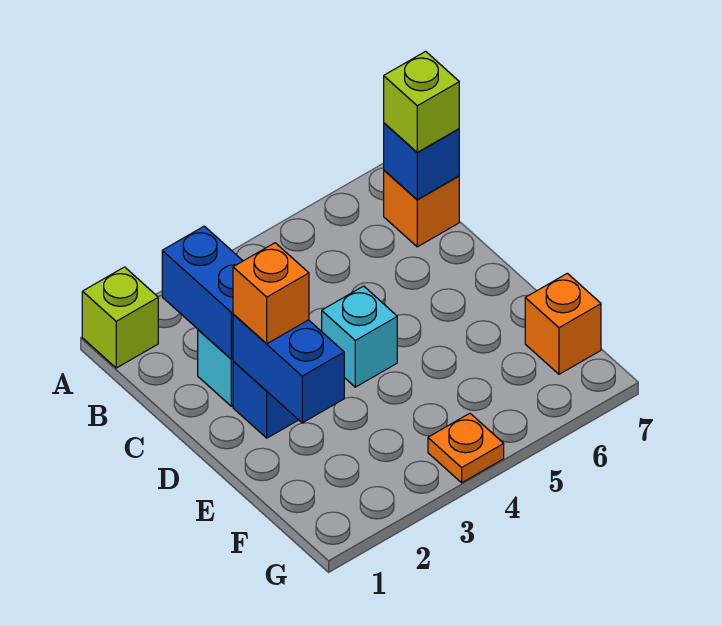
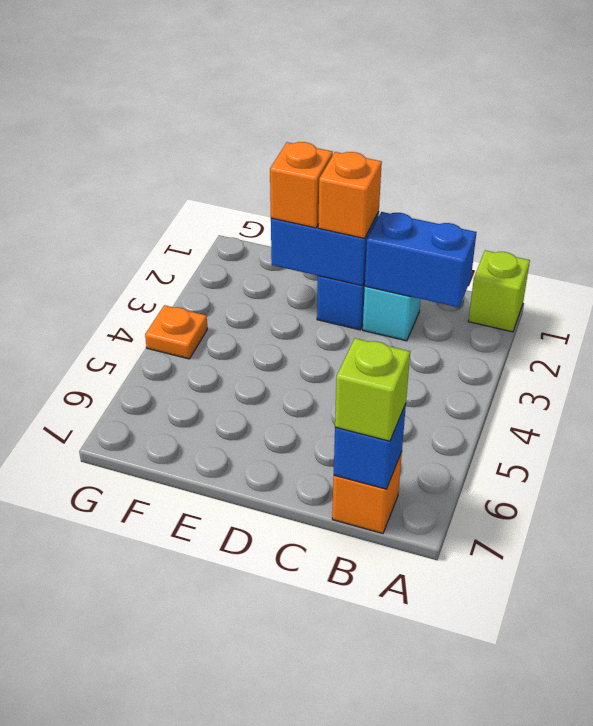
cyan brick D4 level 1 -> none
orange brick F7 level 1 -> orange brick E2 level 3

